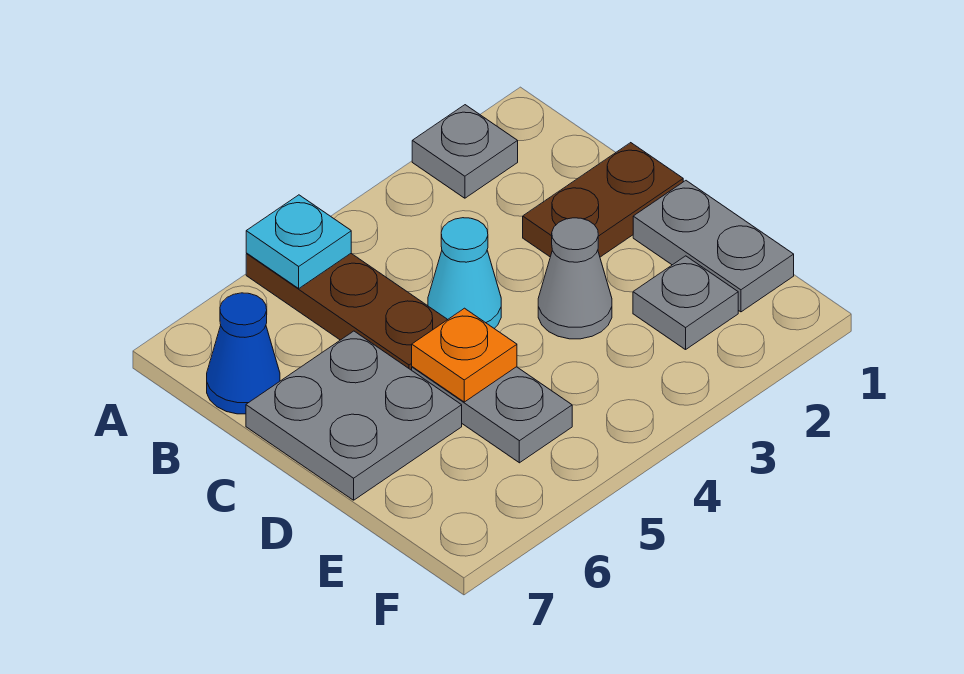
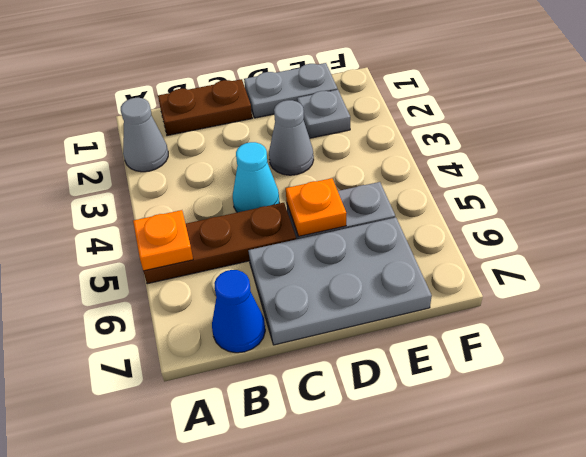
grey plate A2 level 1 -> grey cone A2 level 1
cyan plate A5 level 2 -> orange plate A5 level 2
brown plate C1:C2 level 1 -> brown plate B1:C1 level 1
grey plate C6:D7 level 1 -> grey plate C6:E7 level 1

